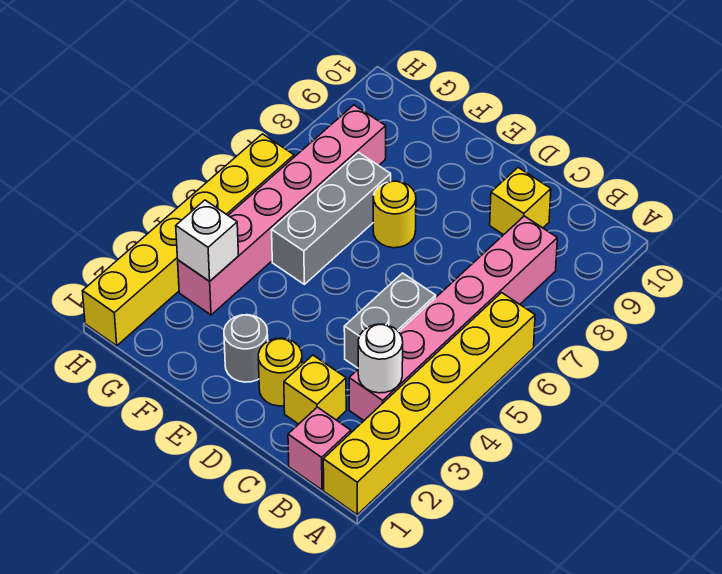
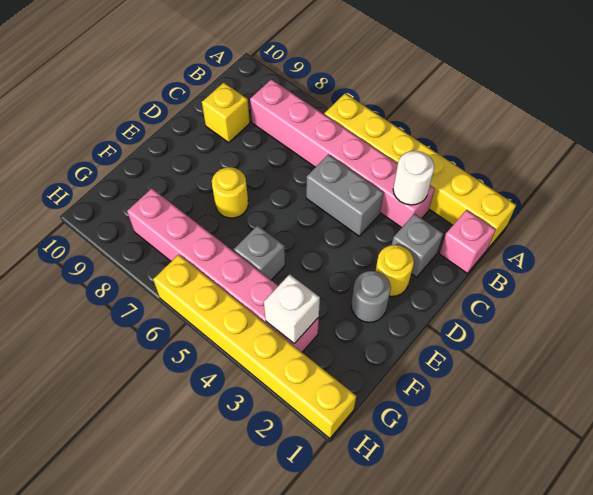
yellow brick C2 level 1 -> grey brick C2 level 1
grey brick F5:F7 level 1 -> grey brick F5 level 1

